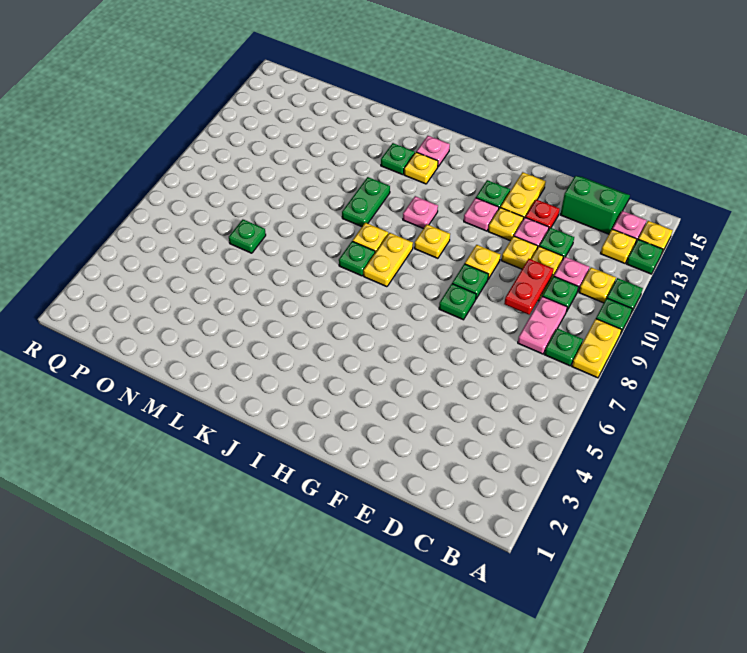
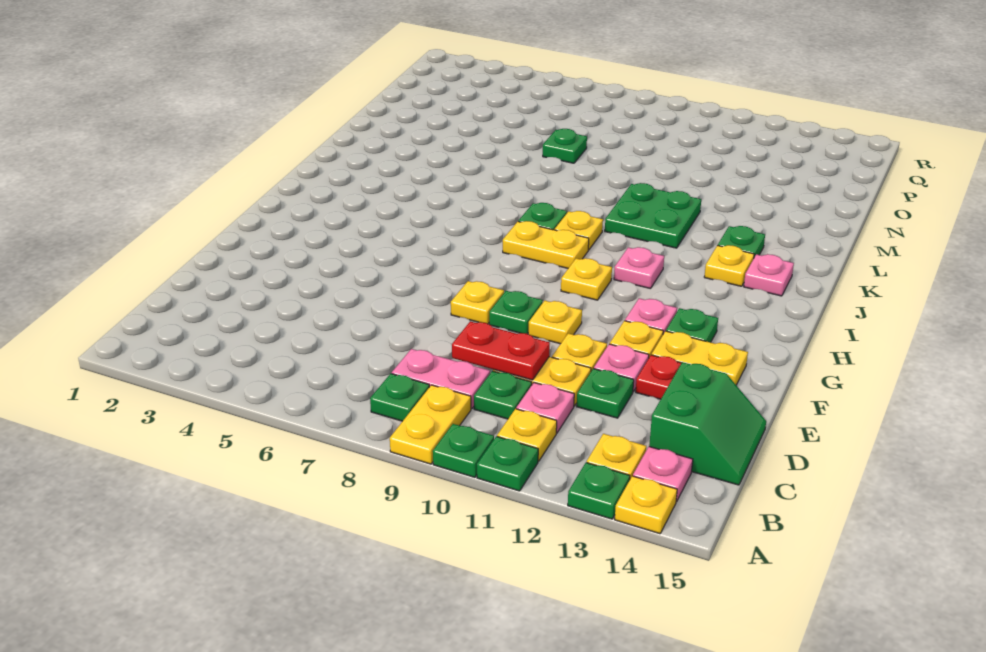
yellow plate A8:A9 level 1 -> yellow plate A9:B9 level 1
green plate F8 level 1 -> yellow plate F8 level 1
green plate K10:K11 level 1 -> green plate K10:L11 level 1

